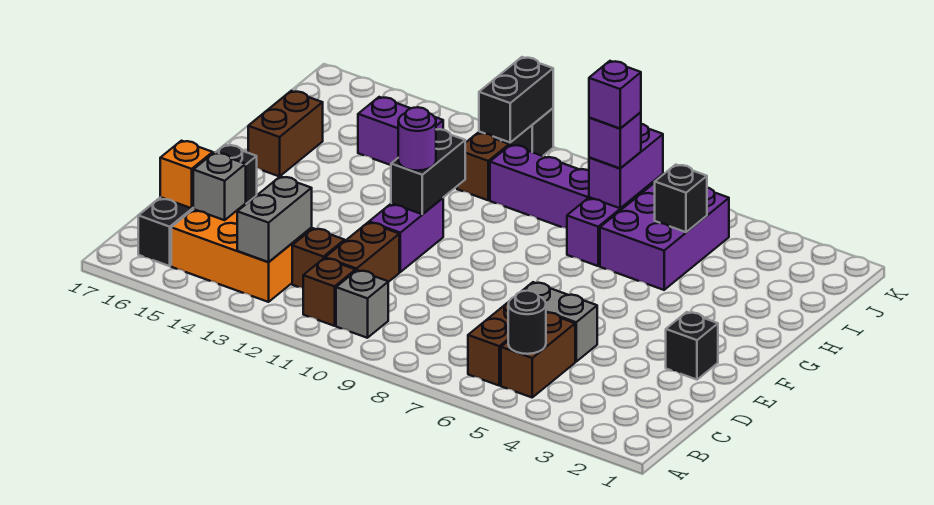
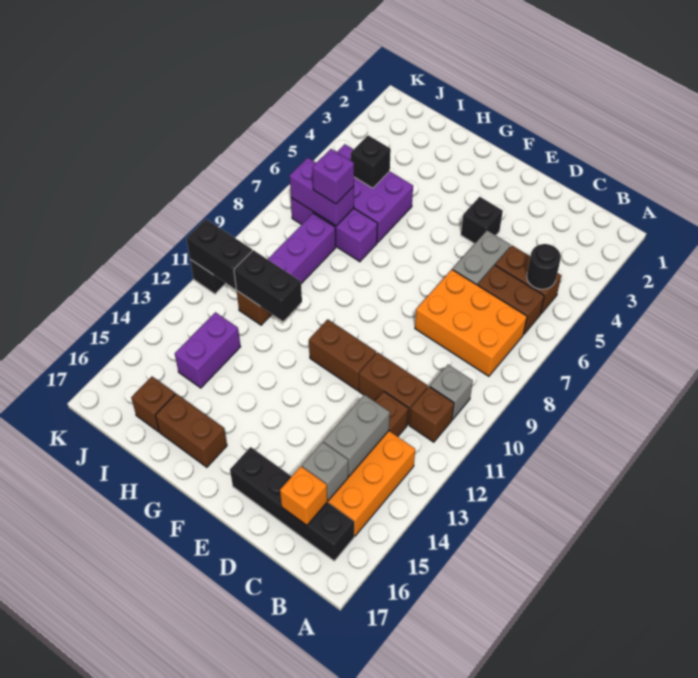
none -> orange brick B7:D8 level 1
grey brick B13:C13 level 2 -> grey brick C13:C14 level 2
black brick E2 level 1 -> black brick E4 level 1
purple brick E11:F11 level 1 -> brown brick E11:F11 level 1
black brick F11:G11 level 2 -> black brick H11:I11 level 2
purple round brick F11 level 3 -> none
purple brick I7 level 4 -> none
none -> brown brick I16 level 1

